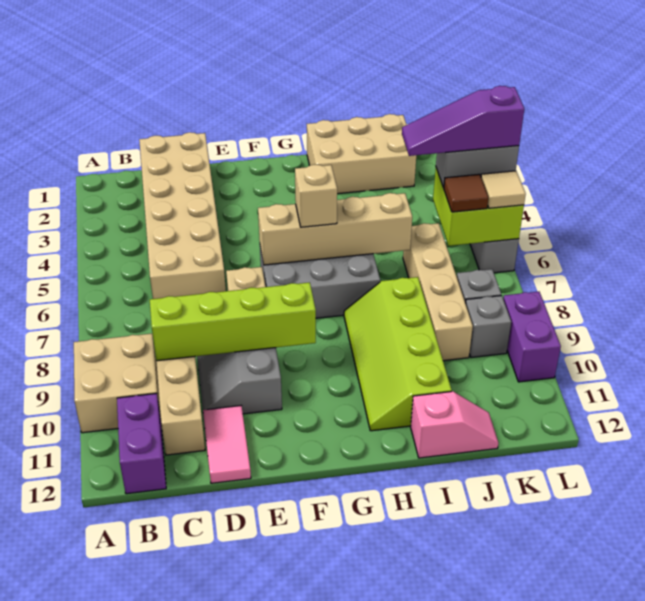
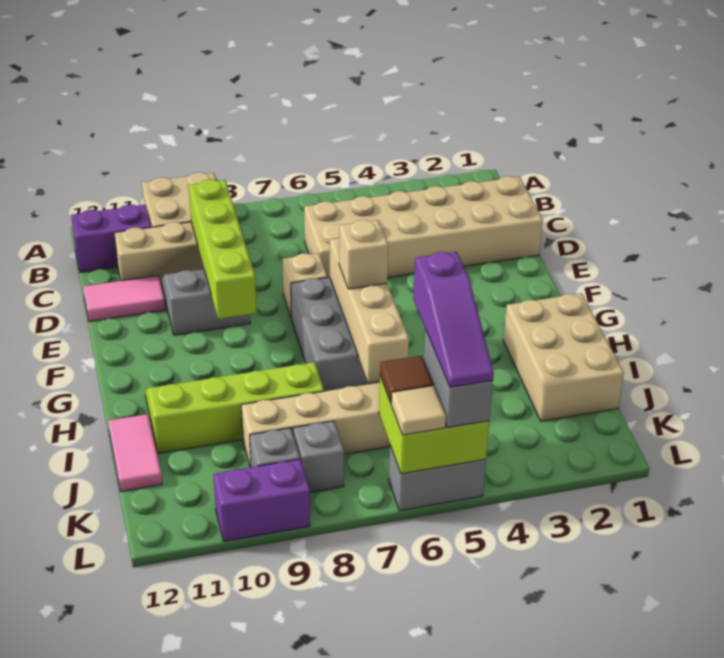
pink slope I12:J12 level 1 top I -> pink tile I12:J12 level 1
purple slope J5:L5 level 4 top L -> purple slope J5:L5 level 4 top J

